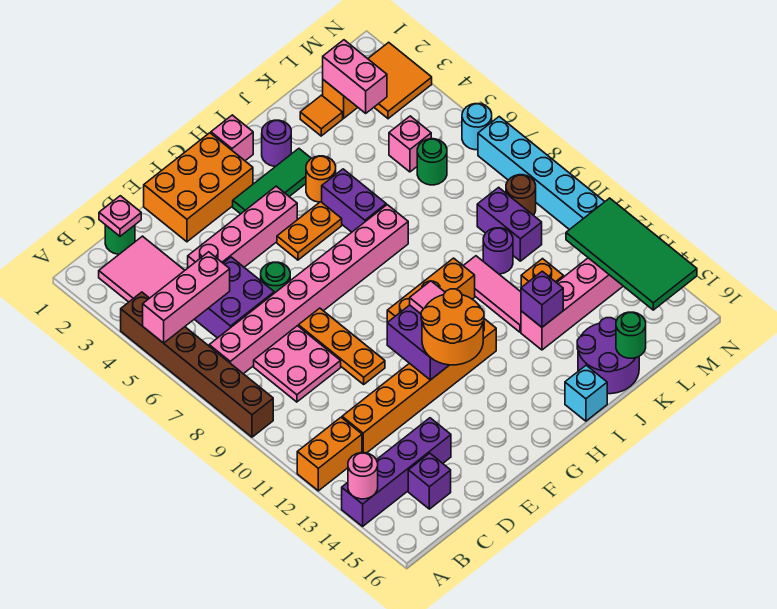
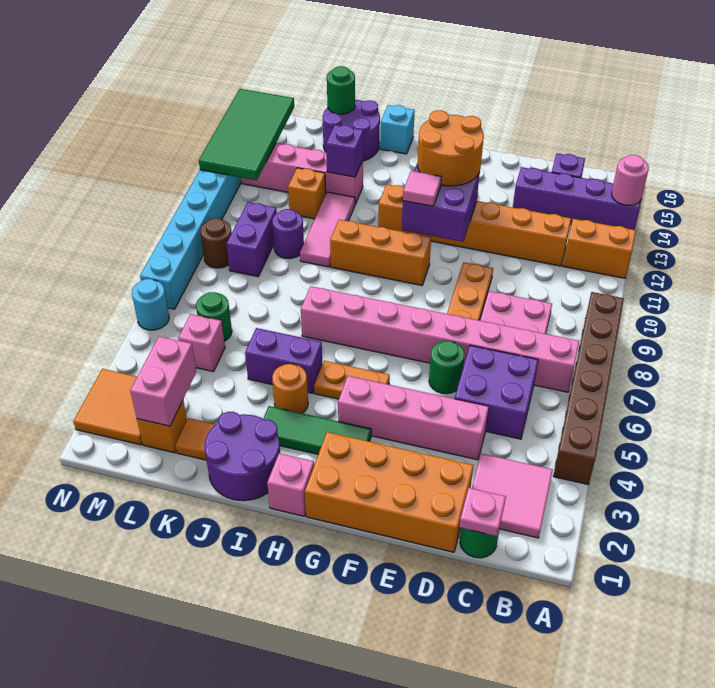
pink brick A5:C5 level 2 -> none
orange brick E1:G2 level 1 -> orange brick D1:G2 level 1
purple round brick I2 level 1 -> purple round brick I1:J2 level 1
purple brick I5:I6 level 1 -> purple brick I5:J5 level 1

